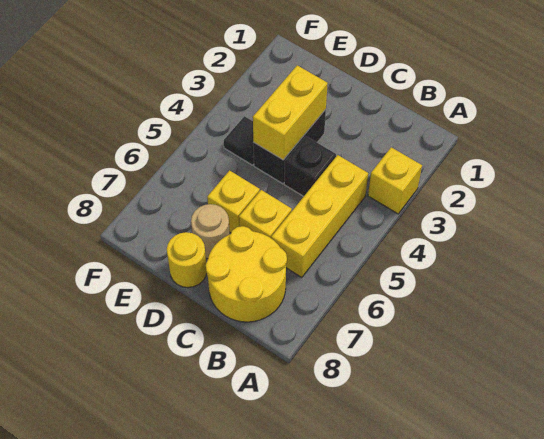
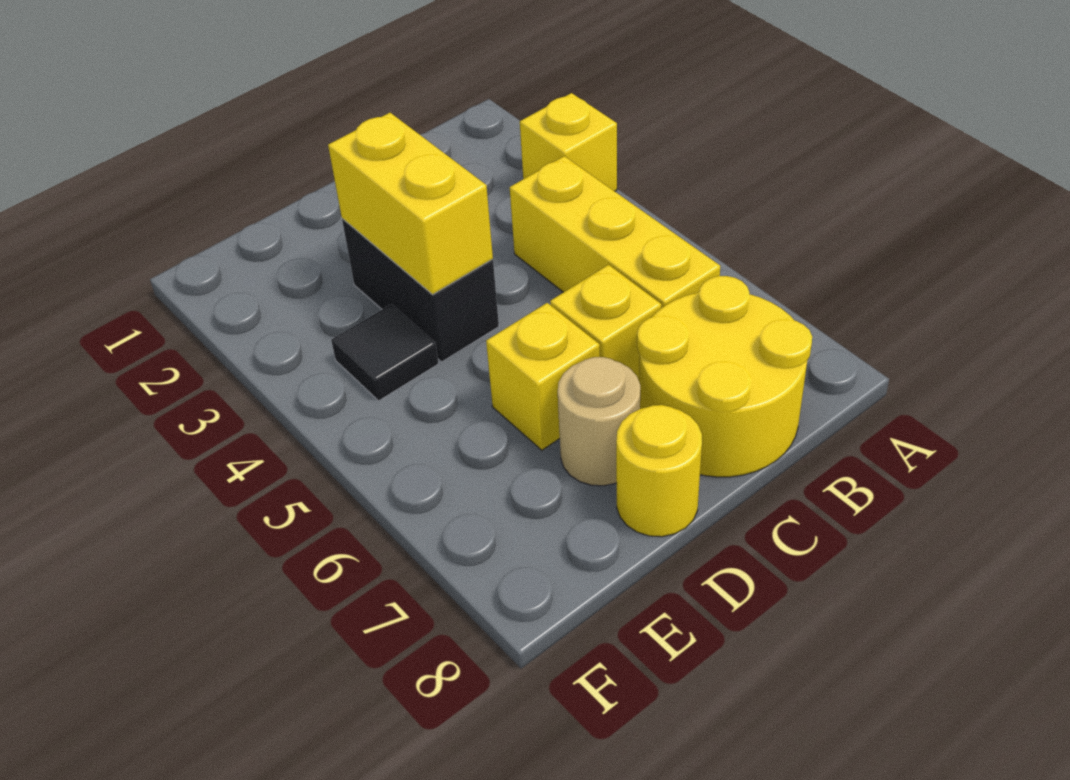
black brick C4 level 1 -> none

